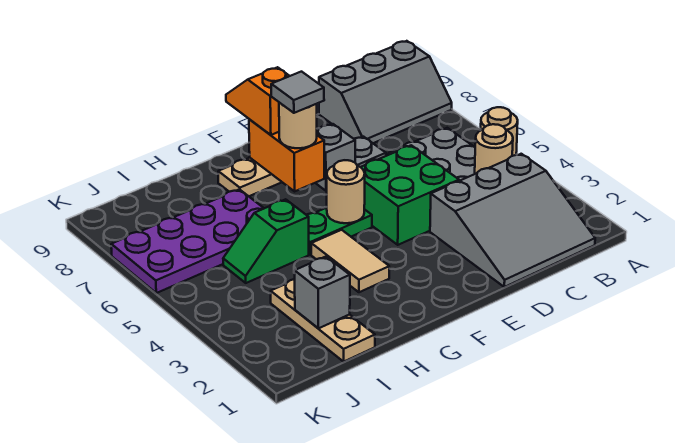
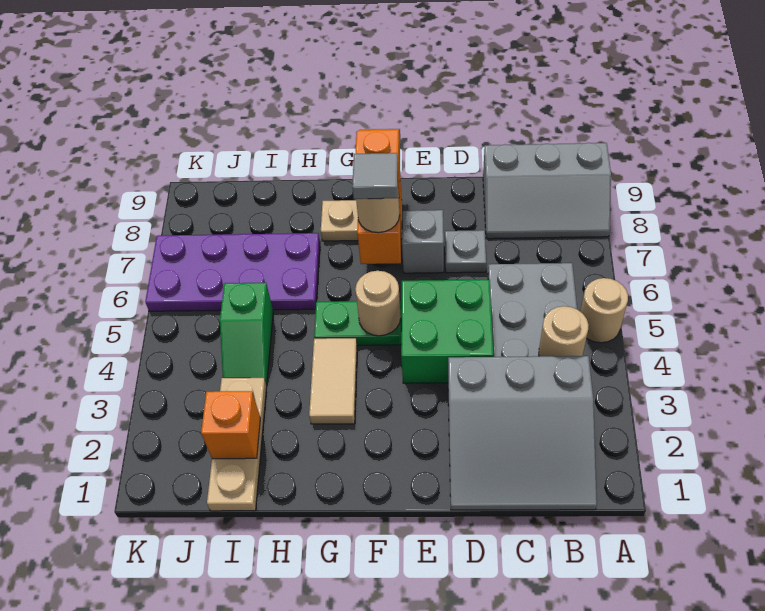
green slope H5:I5 level 1 top H -> green slope I4:I5 level 1 top 5
grey brick I2 level 2 -> orange brick I2 level 2

